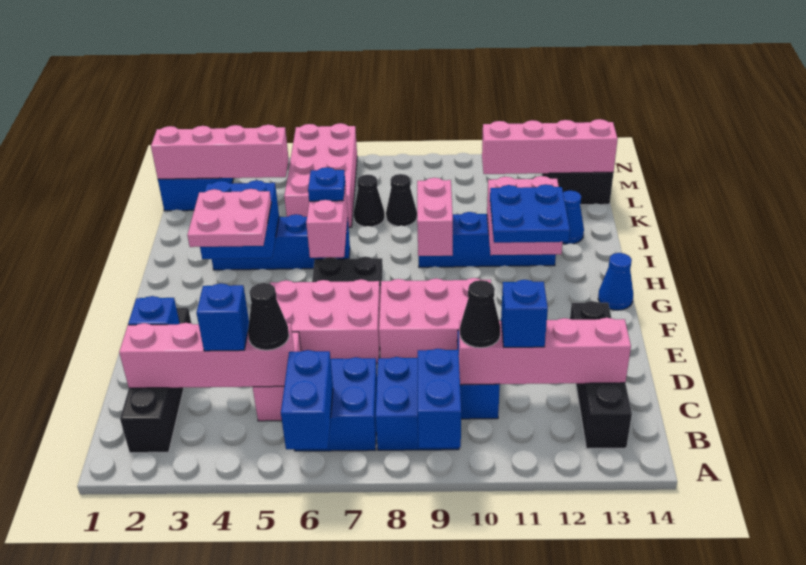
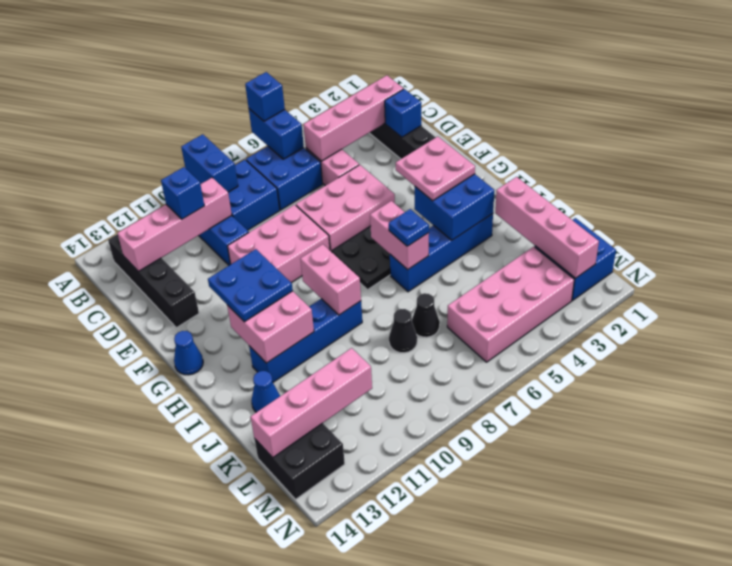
blue brick C4 level 3 -> blue brick A6 level 3
black cone C5 level 3 -> none
black cone C10 level 3 -> none
pink brick K5:N6 level 1 -> pink brick L3:M6 level 1
pink brick L1:L4 level 2 -> pink brick J2:M2 level 2

